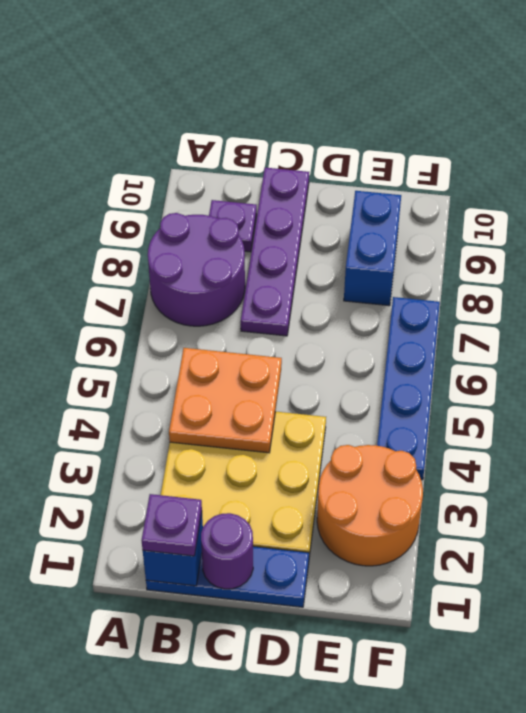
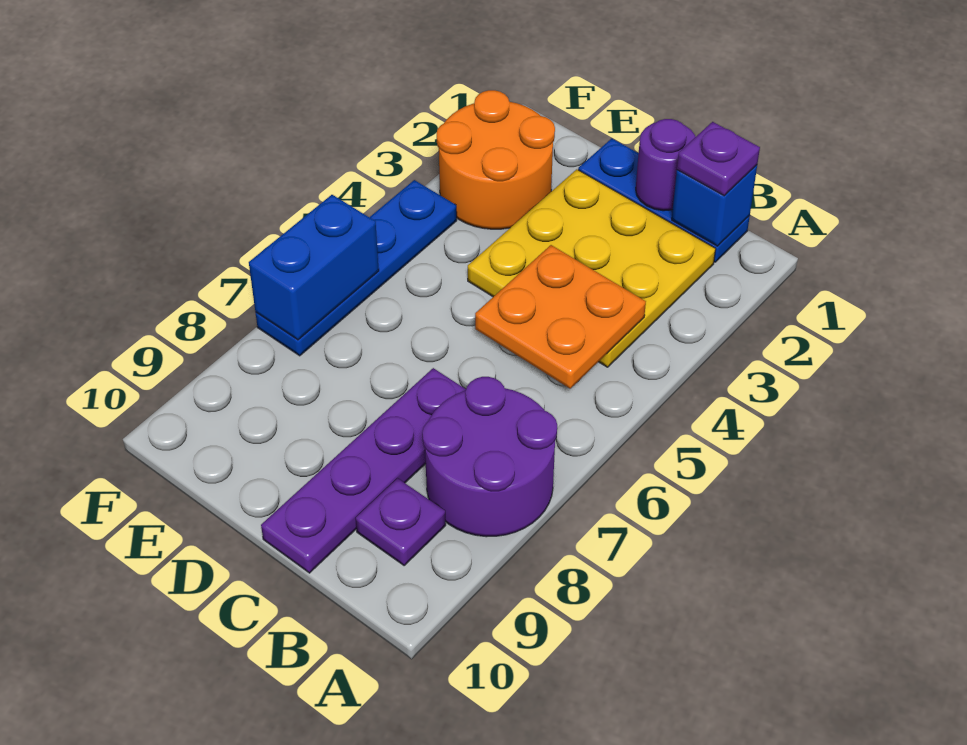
blue brick E8:E9 level 1 -> blue brick F6:F7 level 2

